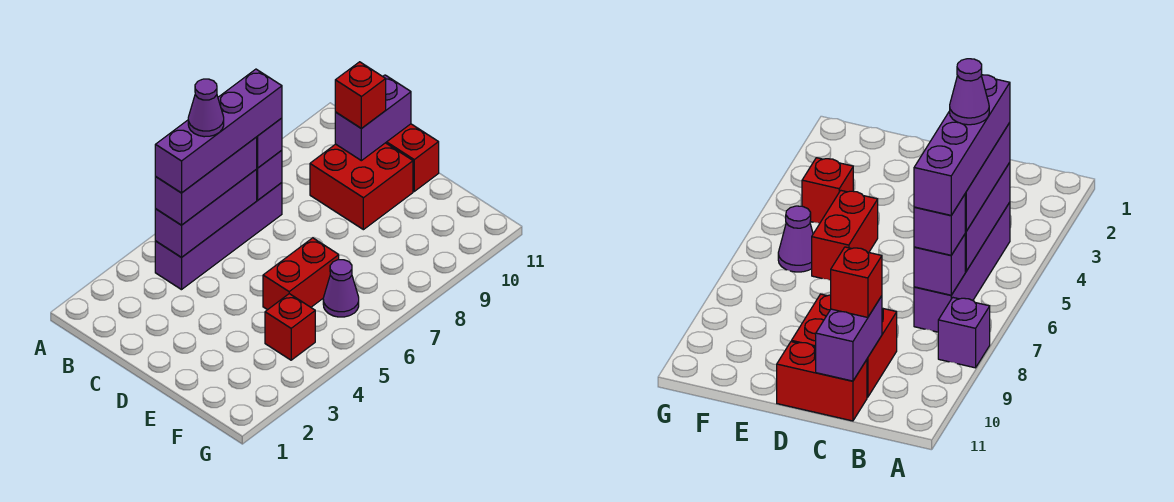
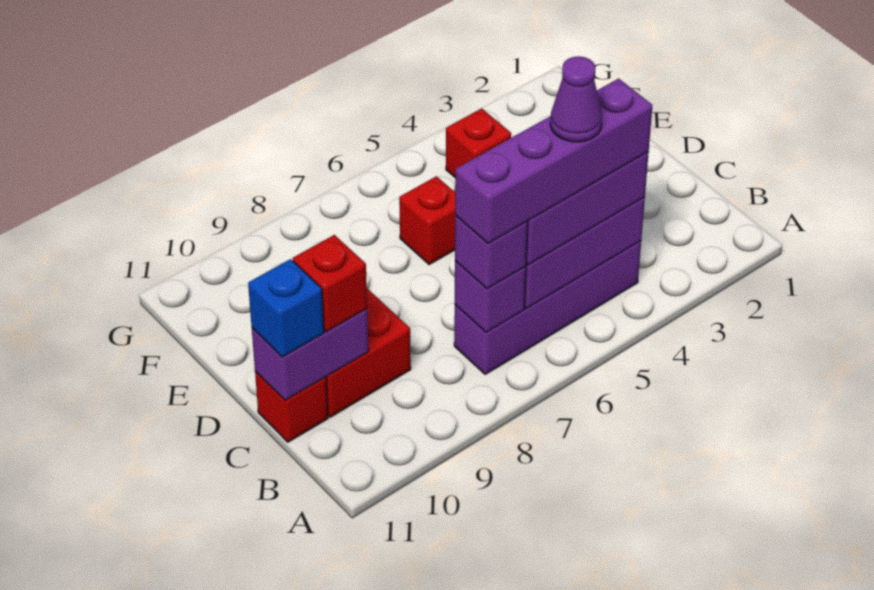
purple brick A8 level 1 -> none
red brick C11:D11 level 1 -> red brick C11 level 1
none -> blue brick C11 level 3
red brick E5:E6 level 1 -> red brick E6 level 1
purple cone F6 level 1 -> none

